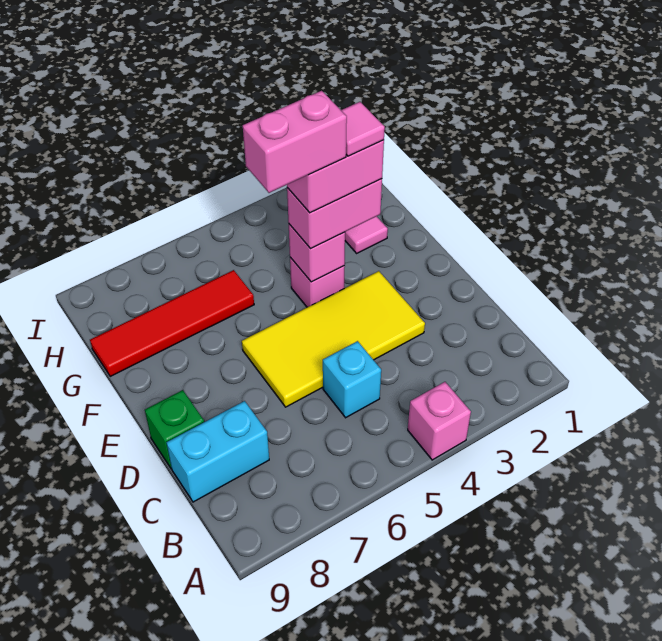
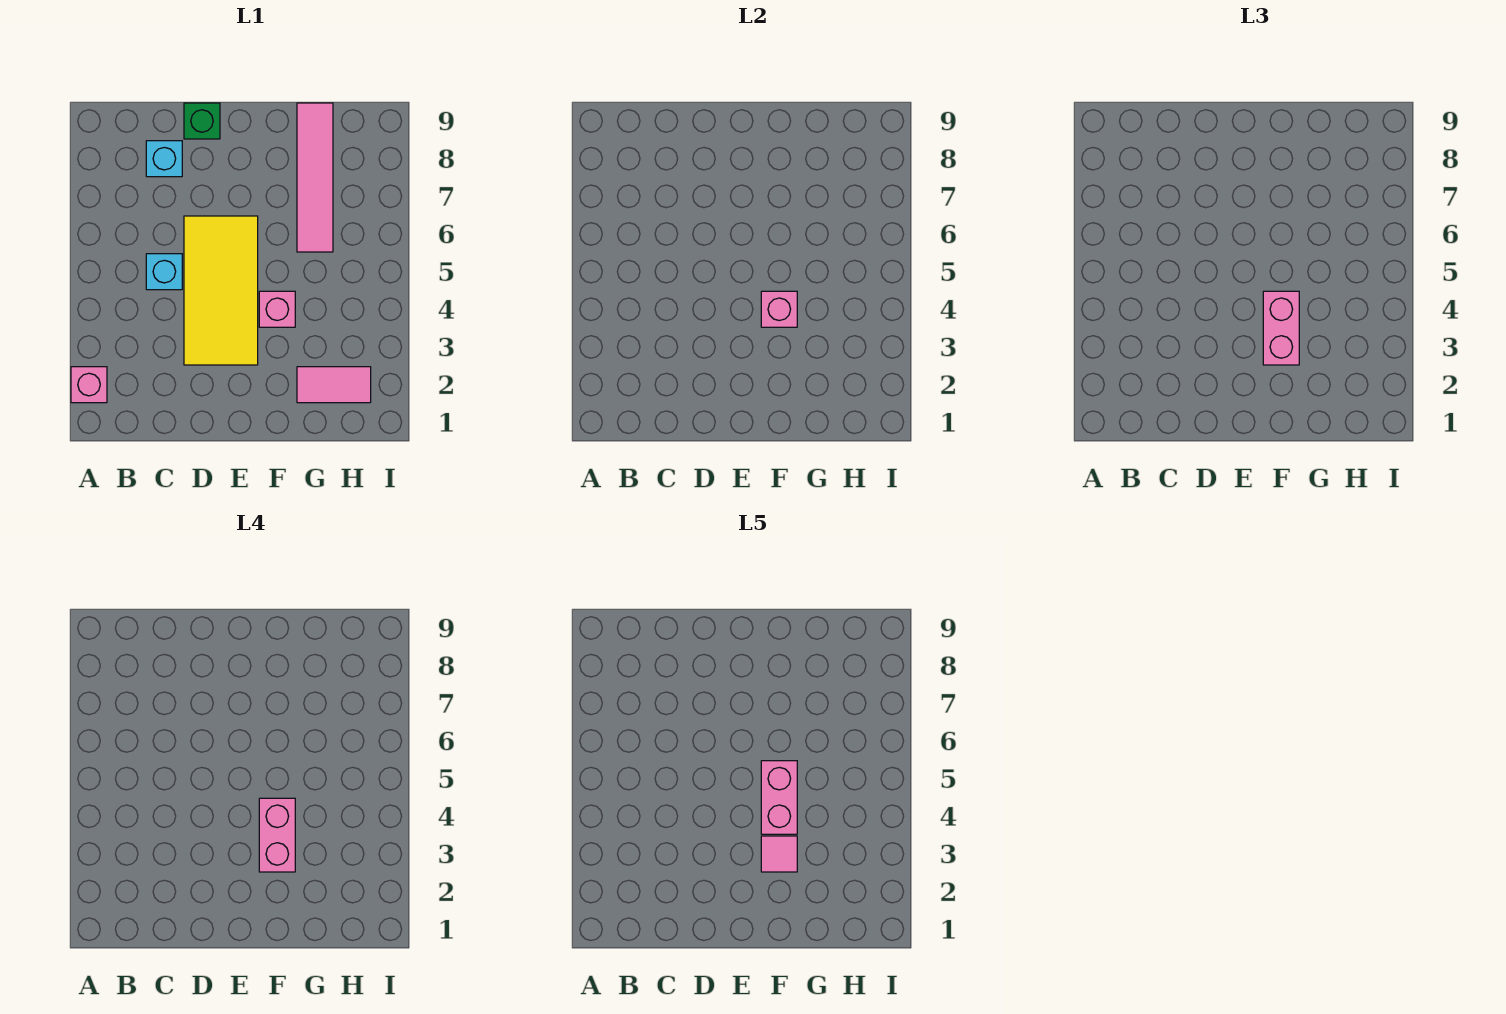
pink brick A4 level 1 -> pink brick A2 level 1
cyan brick C8:C9 level 1 -> cyan brick C8 level 1
red tile G6:G9 level 1 -> pink tile G6:G9 level 1

